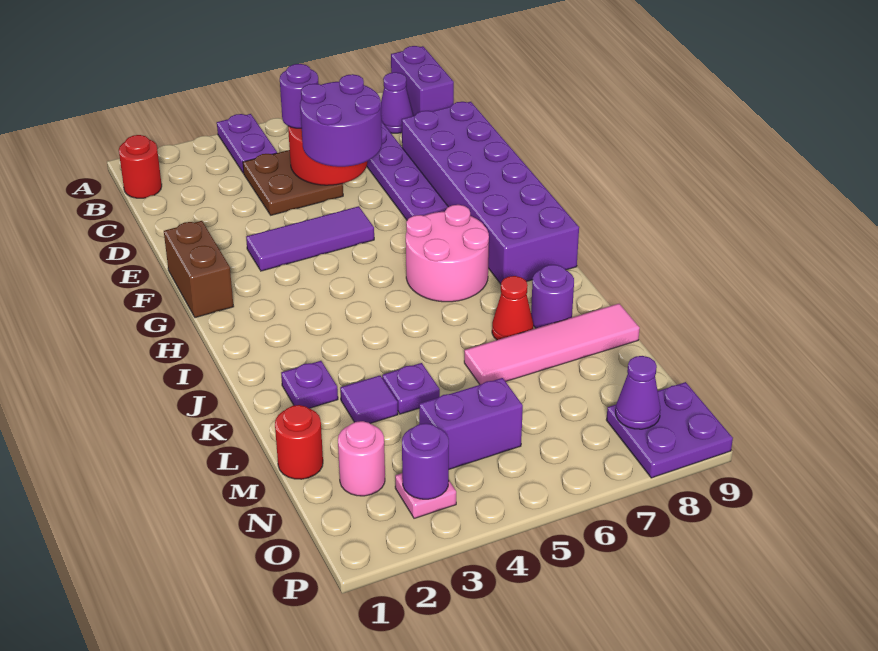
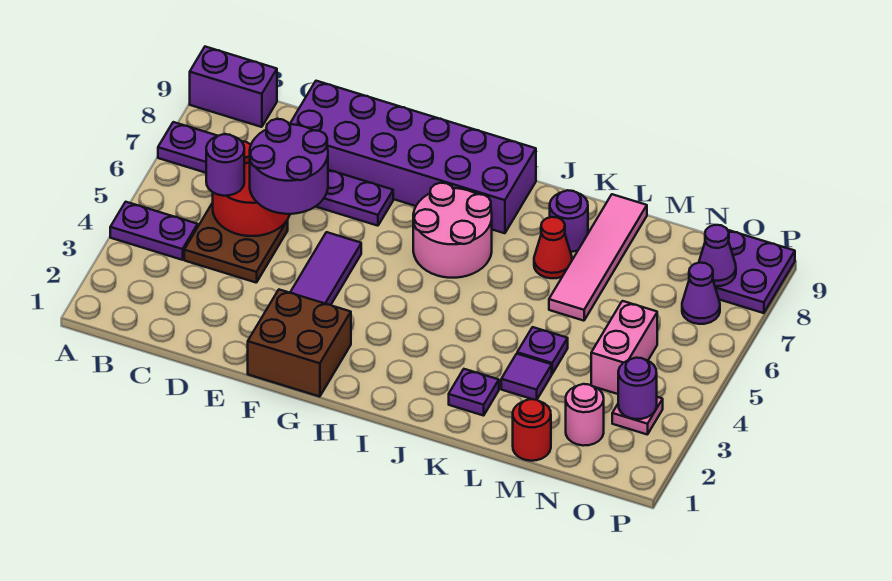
red round brick B1 level 1 -> none
purple cone B8 level 1 -> purple cone O7 level 1
brown brick F1:G1 level 1 -> brown brick F1:G2 level 1
purple brick N4:N5 level 1 -> pink brick N4:N5 level 1

